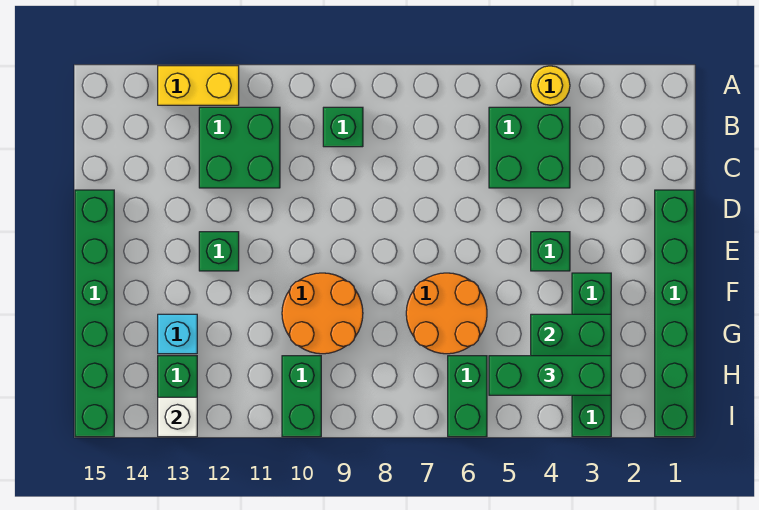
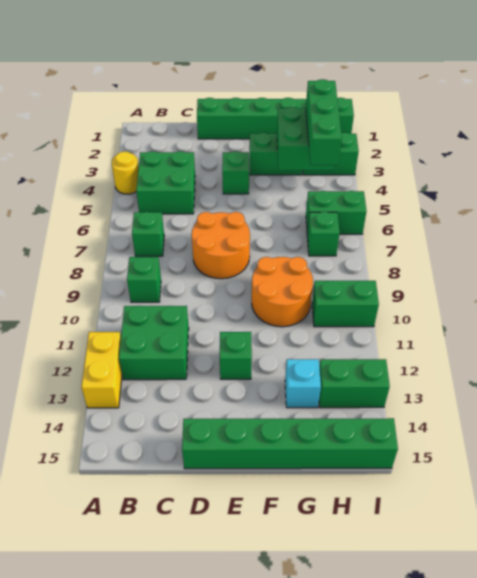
none -> green brick B7 level 1
orange round brick F6:G7 level 1 -> orange round brick D7:E8 level 1
none -> green brick H7 level 1
white brick I13 level 2 -> none

